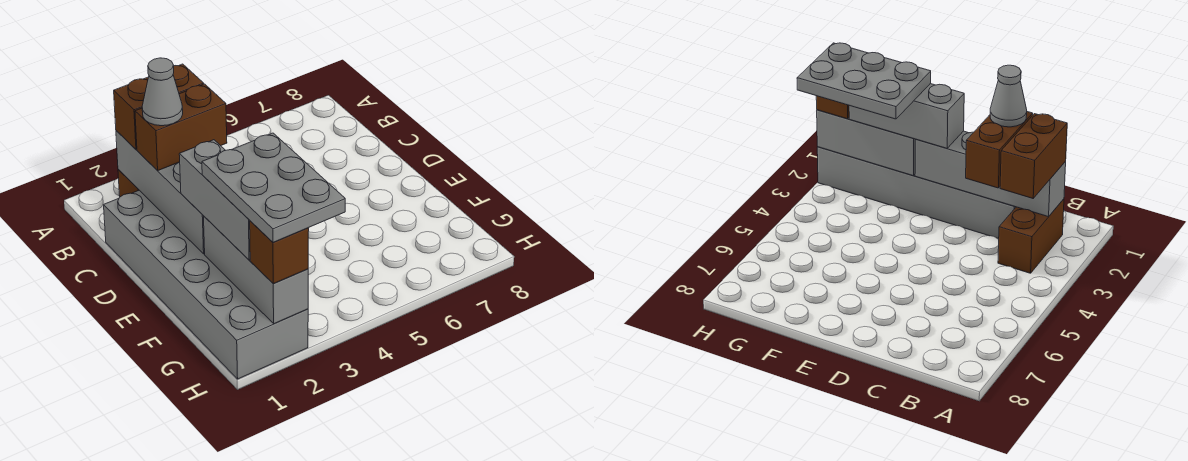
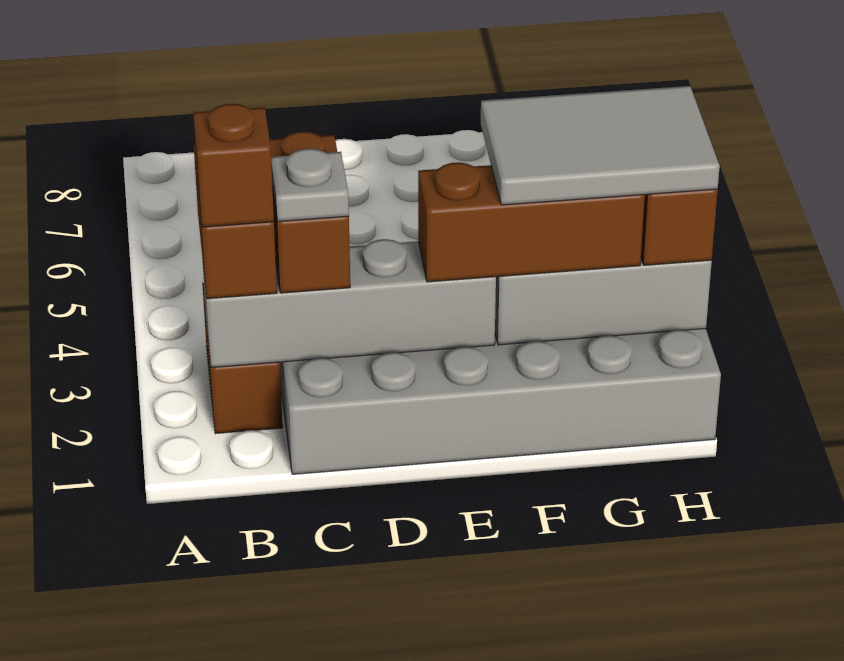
none -> brown brick B2 level 4
grey cone C2 level 4 -> grey plate C2 level 4
grey brick E2:G2 level 3 -> brown brick E2:G2 level 3
grey plate F2:H3 level 4 -> grey tile F2:H3 level 4

